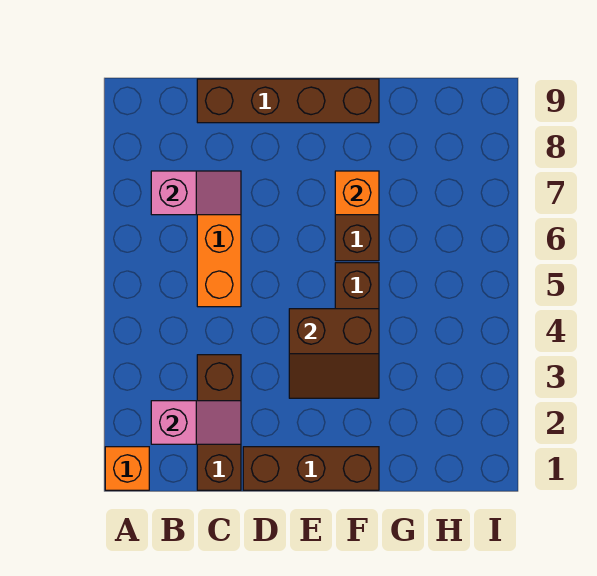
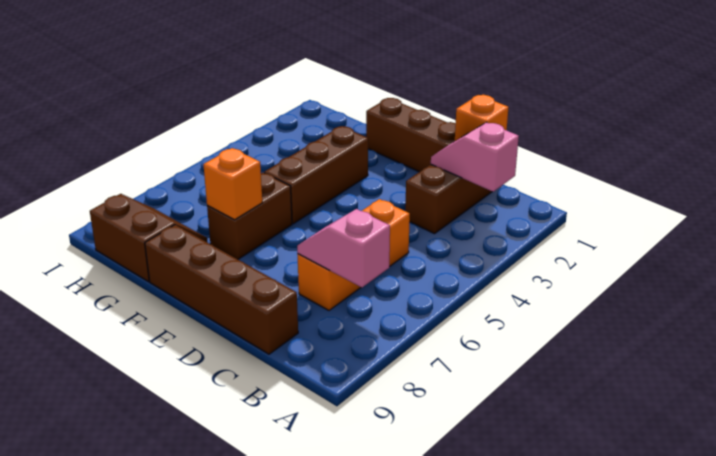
orange brick A1 level 1 -> orange brick C1 level 2
brown slope E3:F4 level 2 top 4 -> brown slope G8:H9 level 1 top 9

